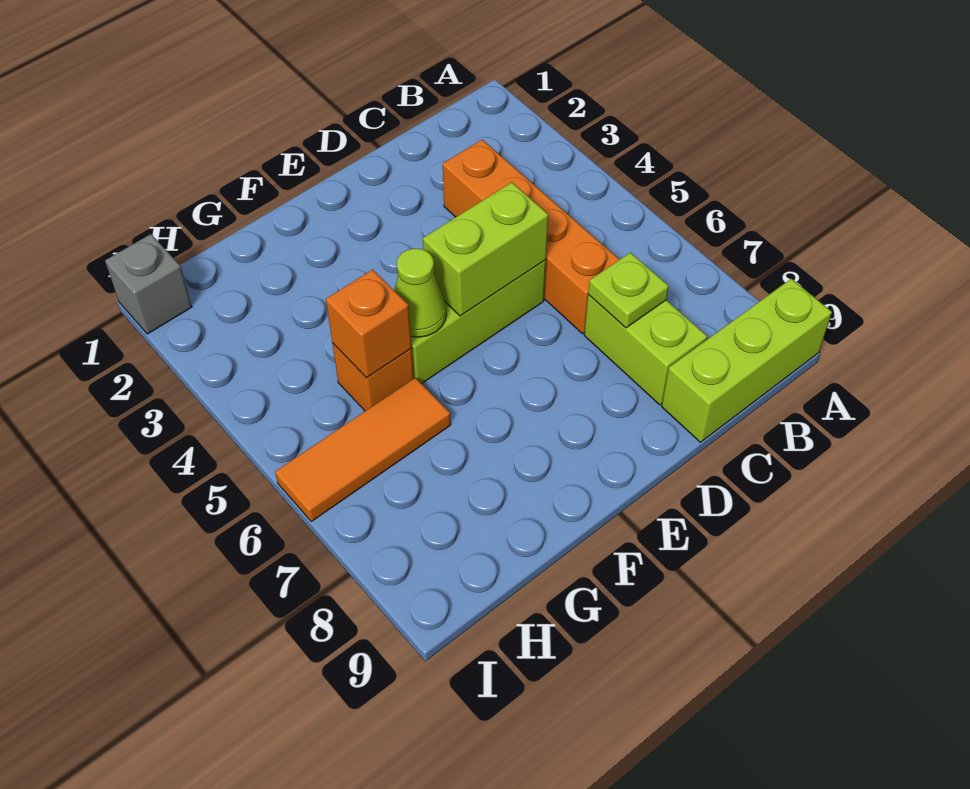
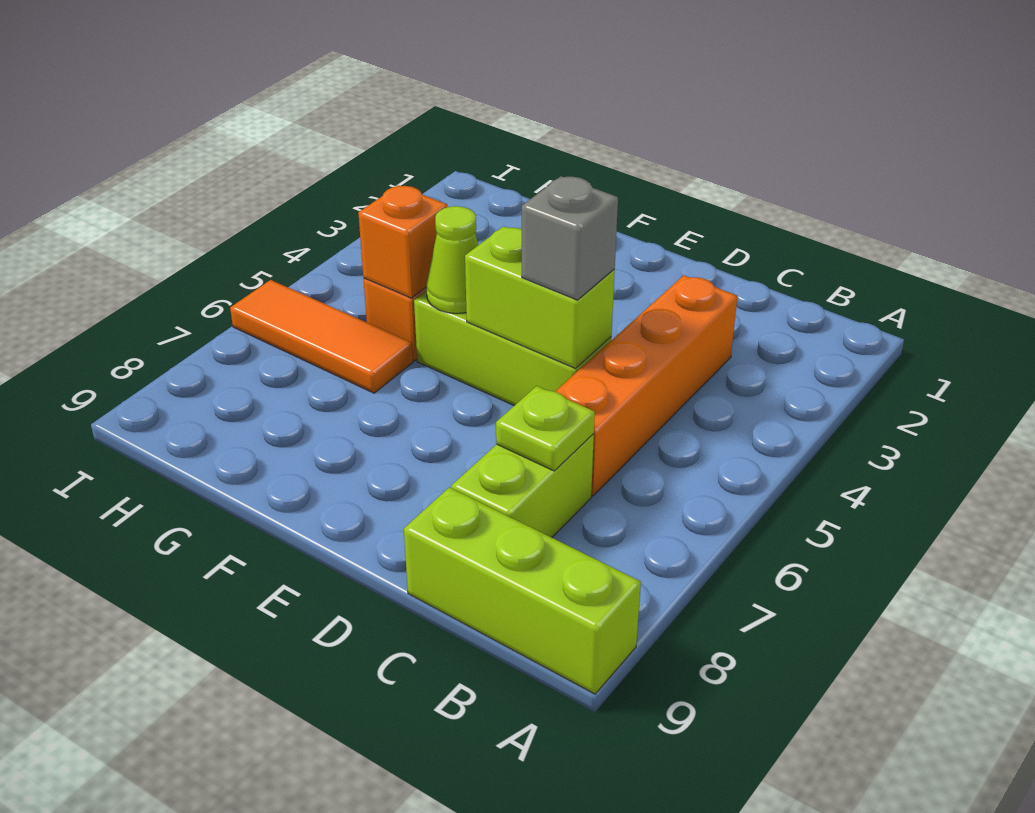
grey brick I1 level 1 -> grey brick D5 level 3

